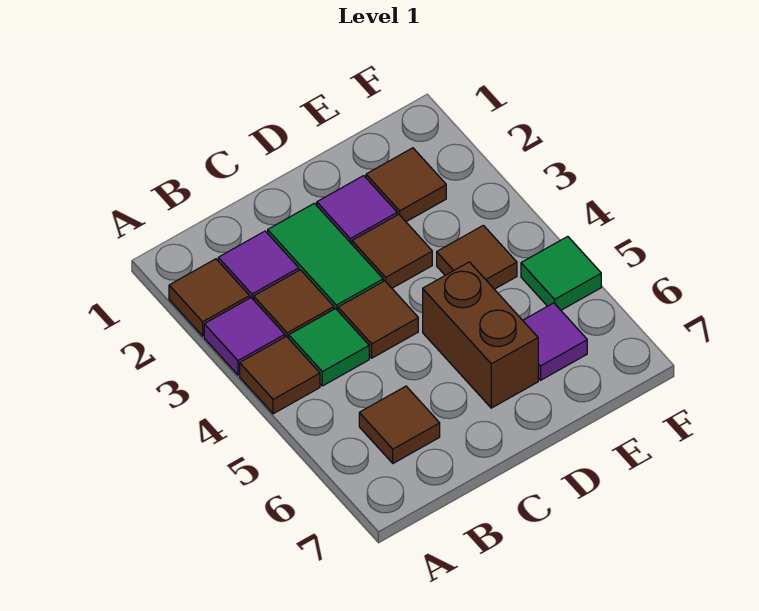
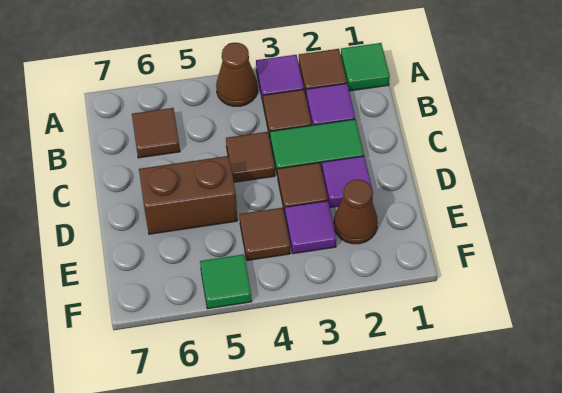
brown tile A4 level 1 -> brown cone A4 level 1
green tile B4 level 1 -> green tile A1 level 1
brown tile E2 level 1 -> brown cone E2 level 1
purple tile E6 level 1 -> purple tile E3 level 1

